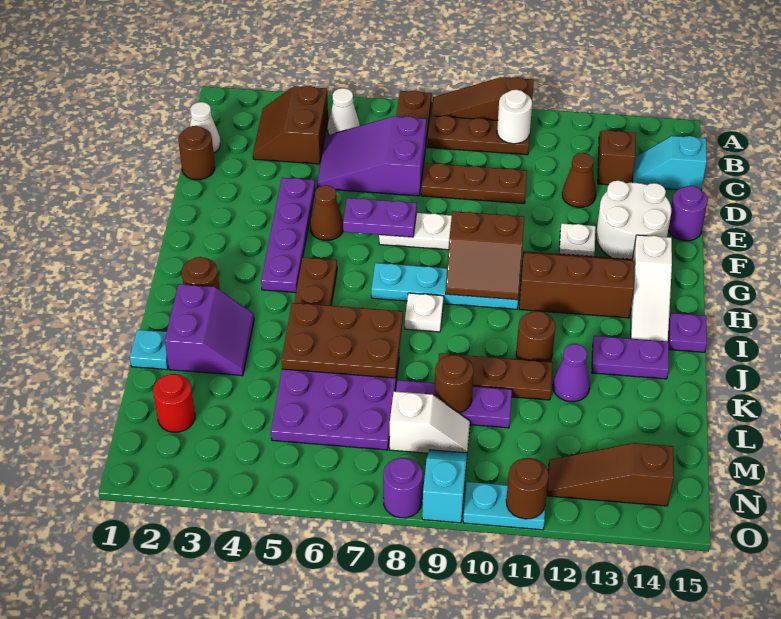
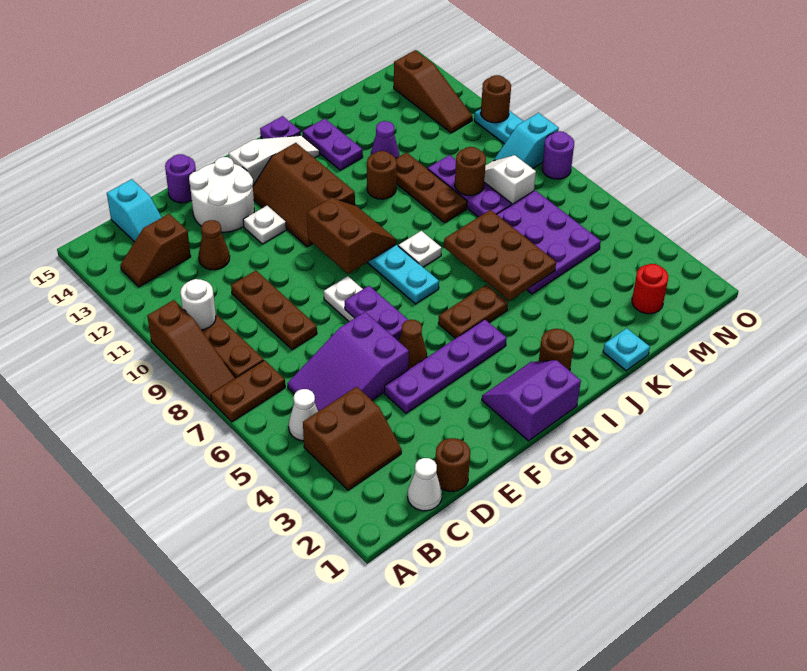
purple slope C5:D7 level 1 top 7 -> purple slope C5:E6 level 1 top E
purple slope J2:K3 level 1 top 2 -> purple slope G1:H2 level 1 top 1

